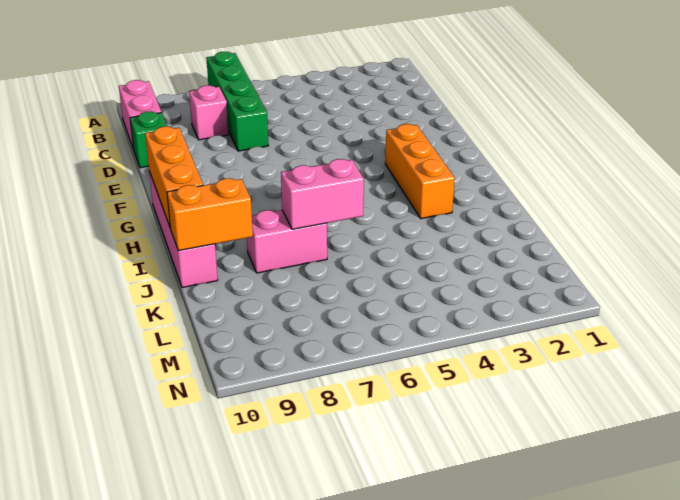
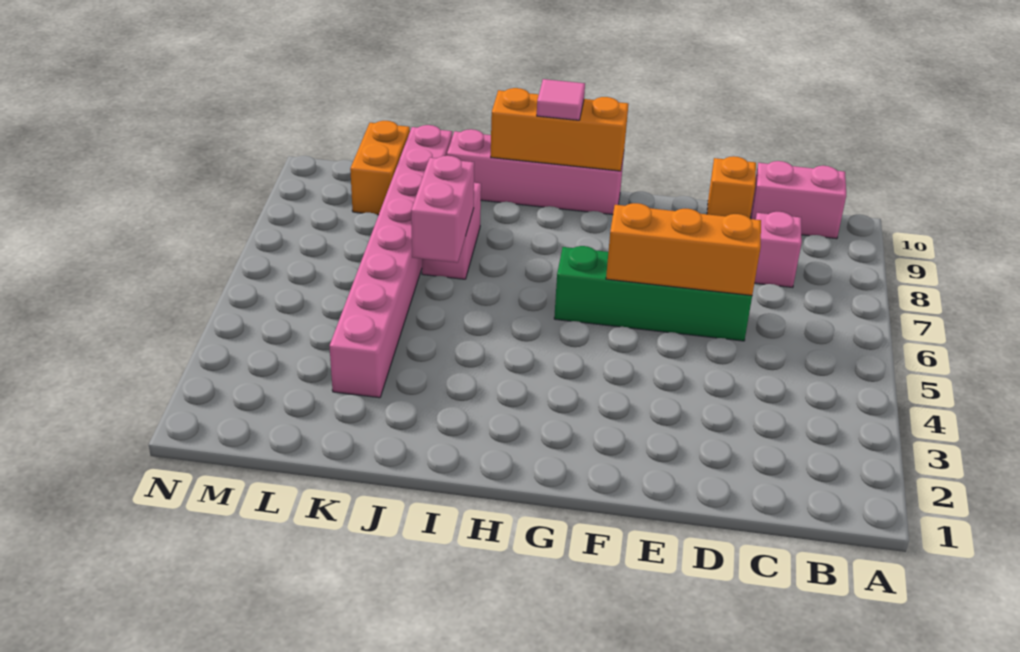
green brick A7:D7 level 1 -> green brick D6:G6 level 1
green brick D10 level 1 -> orange brick D10 level 1
orange brick G3:I3 level 1 -> orange brick D6:F6 level 2
none -> pink tile H10 level 3
orange brick J9:J10 level 2 -> orange brick L9:L10 level 1
none -> pink brick K3:K10 level 1

